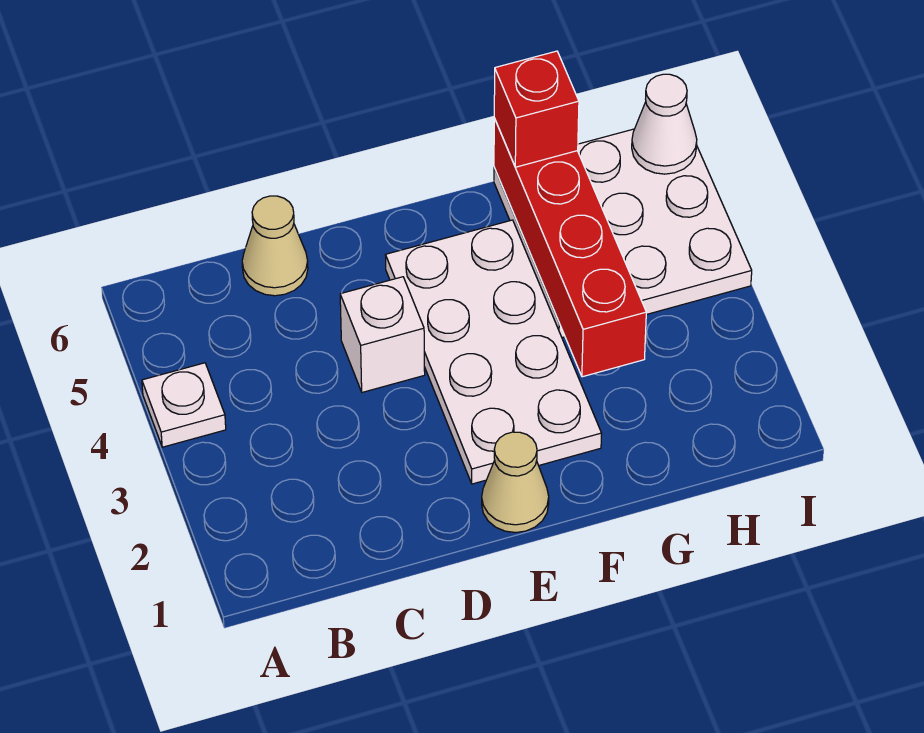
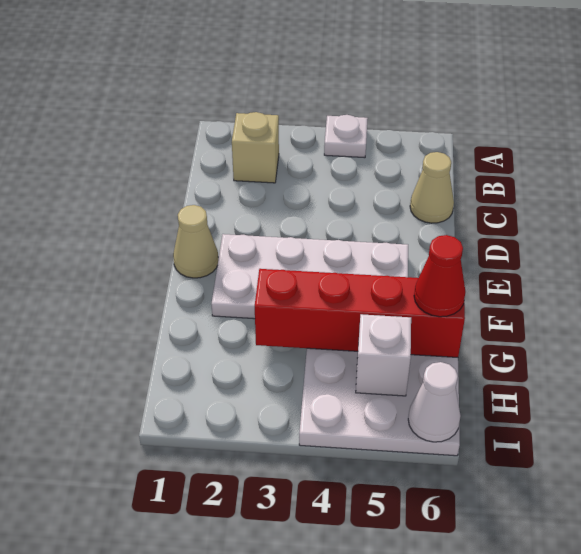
none -> tan brick B2 level 1
white brick D4 level 1 -> white brick H5 level 2
red brick G6 level 3 -> red cone G6 level 3

